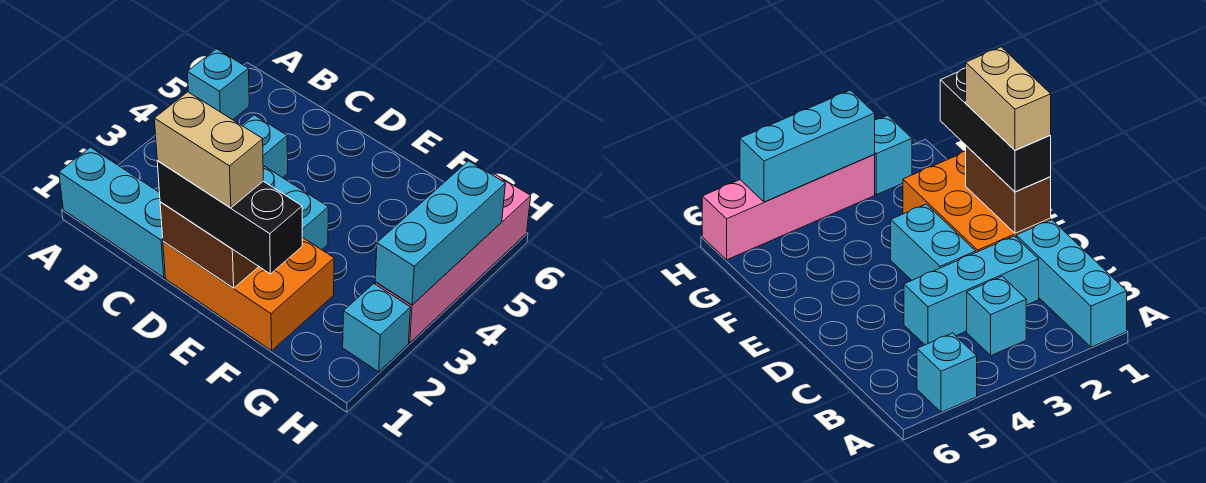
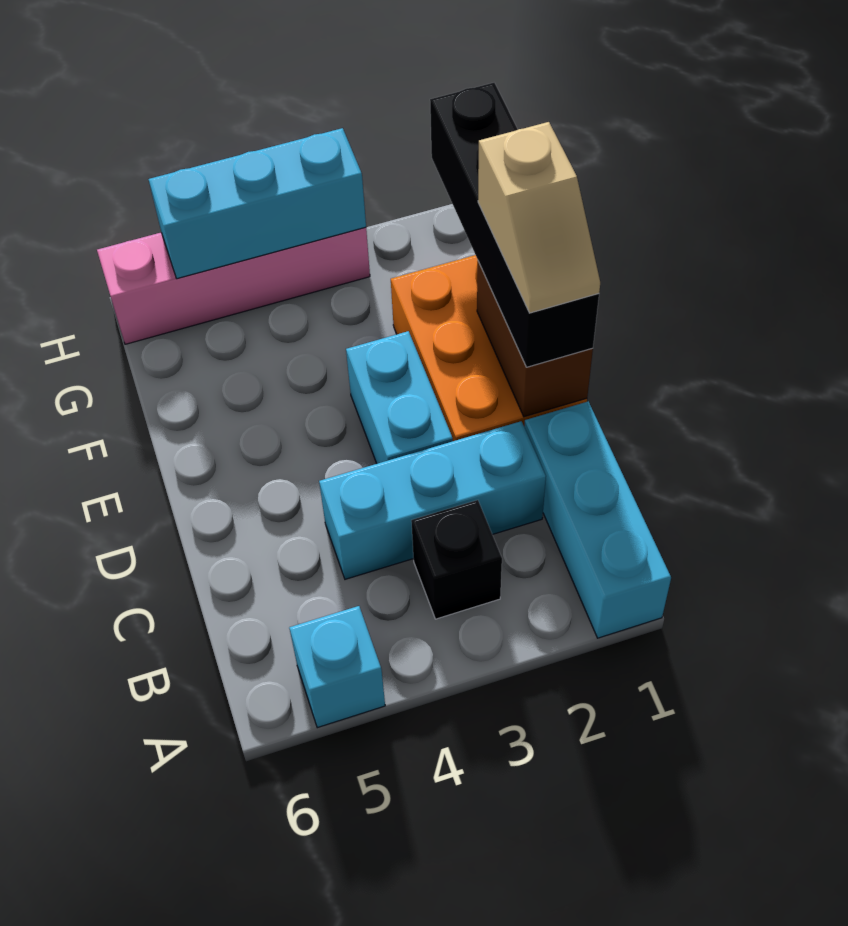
cyan brick B3 level 1 -> black brick B3 level 1
black brick D1:F1 level 3 -> black brick D1:G1 level 3
tan brick D1:E1 level 4 -> tan slope D1:E1 level 4 top E
cyan brick H2 level 1 -> none

